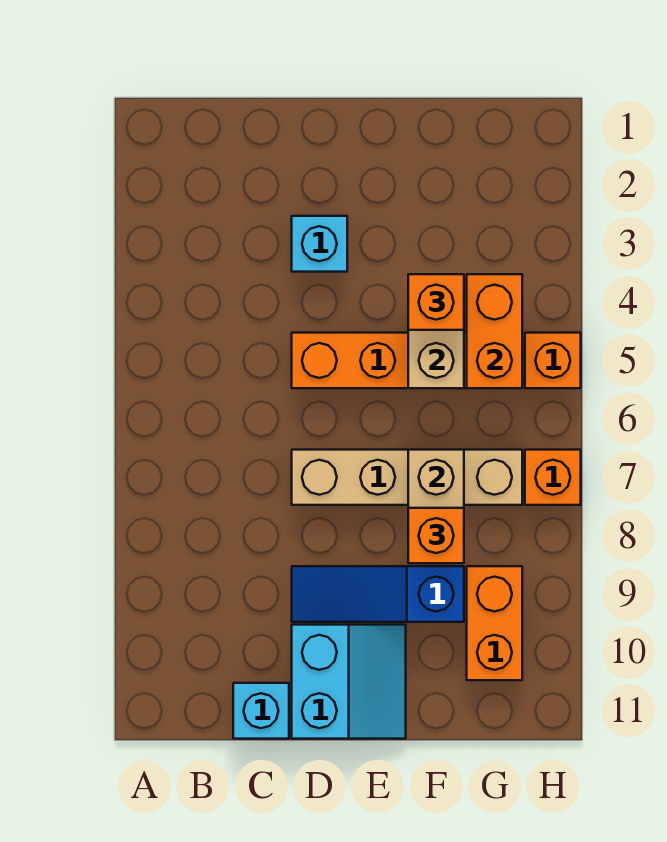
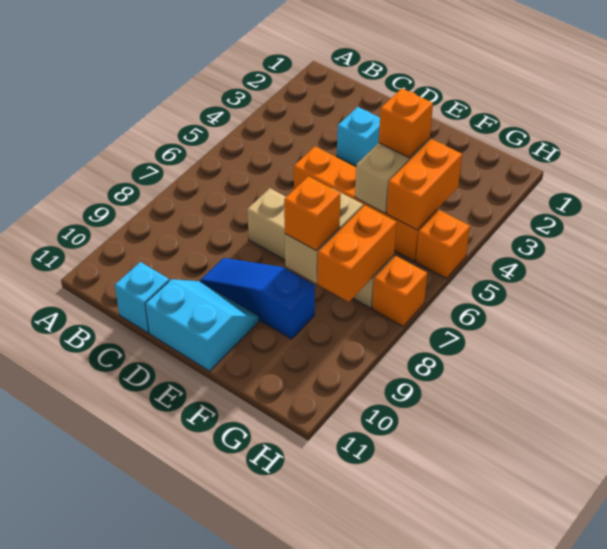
cyan slope D10:E11 level 1 top D -> cyan slope D10:E11 level 1 top 11
orange brick G9:G10 level 1 -> orange brick G7:G8 level 2

